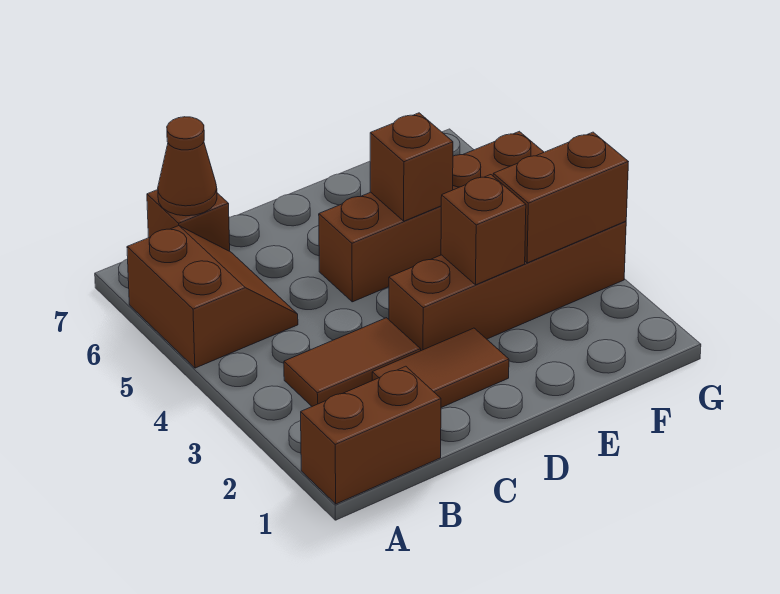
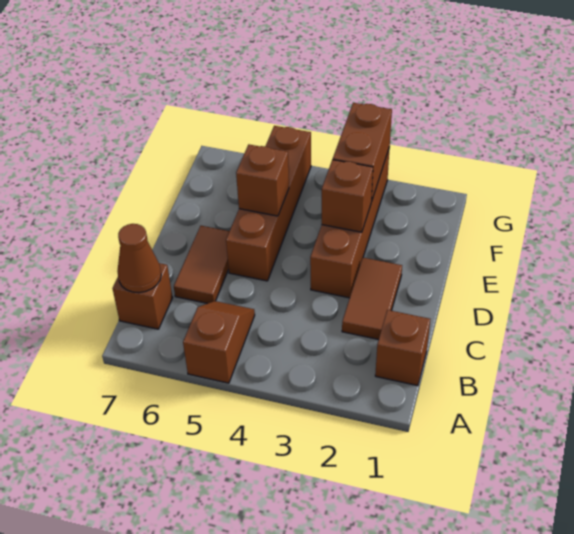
brown brick A1:B1 level 1 -> brown brick B1 level 1
brown slope A5:B6 level 1 top A -> brown slope A5:B5 level 1 top A
brown tile B3:C3 level 1 -> brown tile C6:D6 level 1

